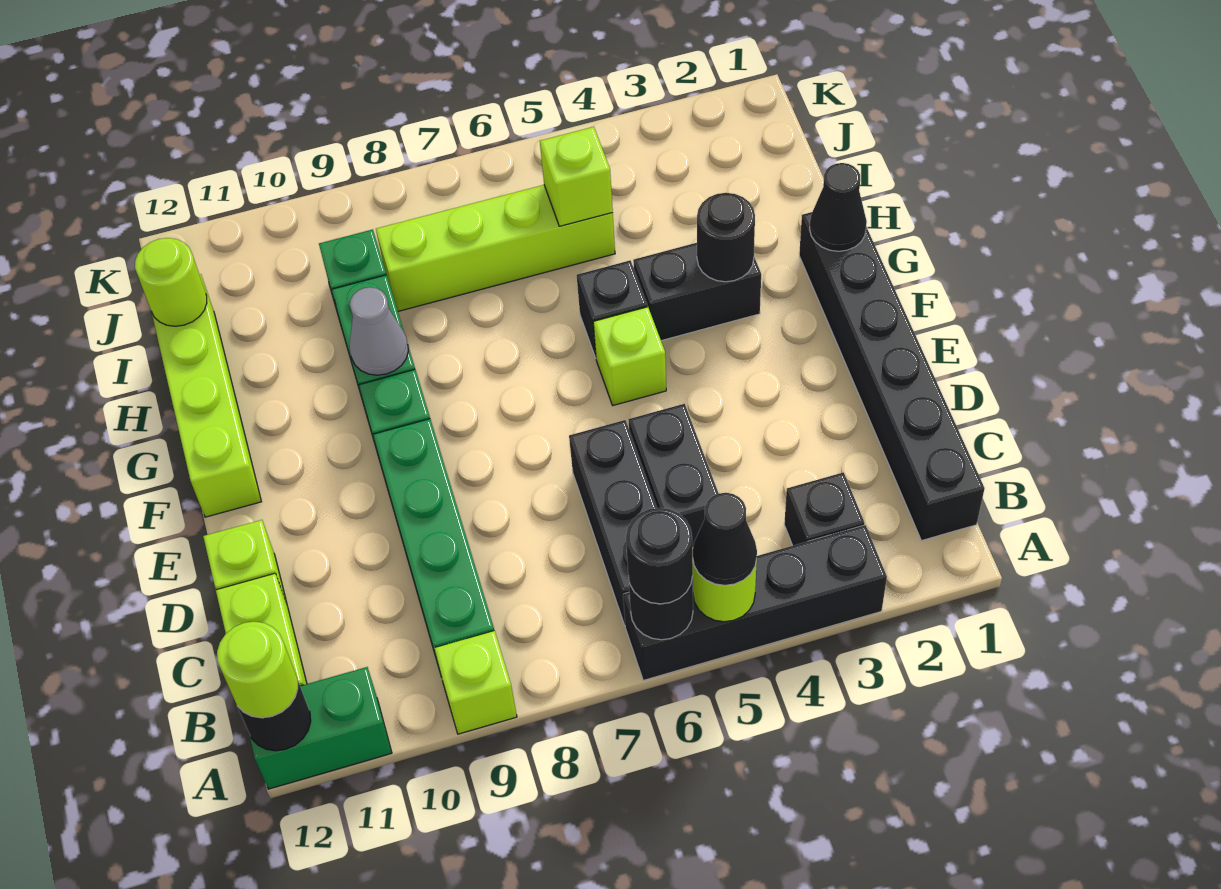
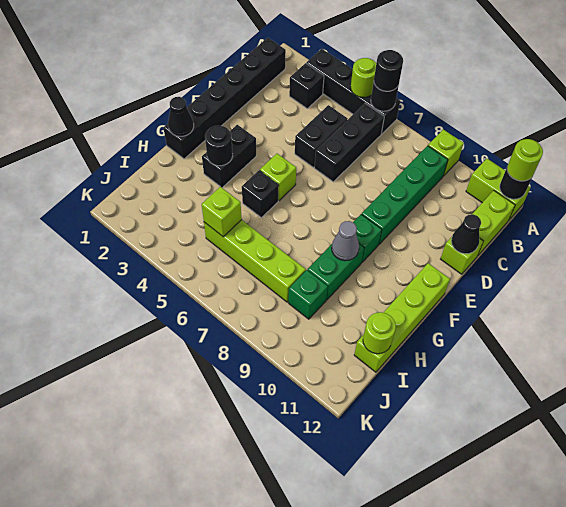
black cone A5 level 3 -> black cone D12 level 2
green brick A11:A12 level 1 -> lime brick A11:A12 level 1
black brick G3:G4 level 1 -> black brick F3:G3 level 1

